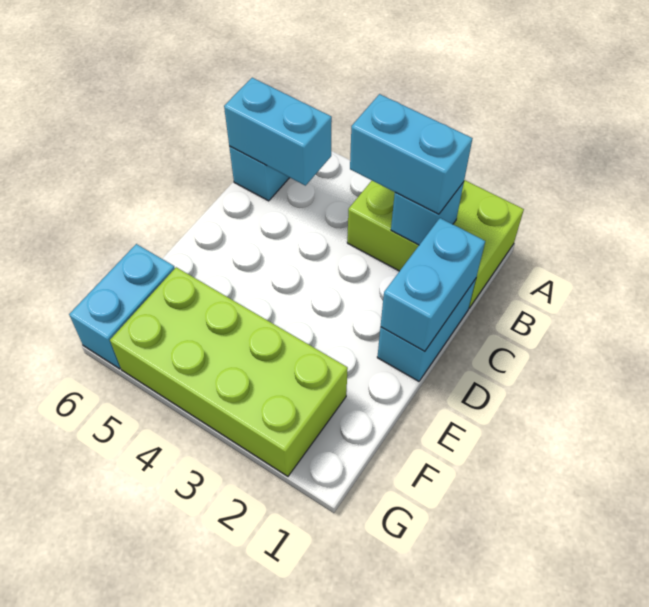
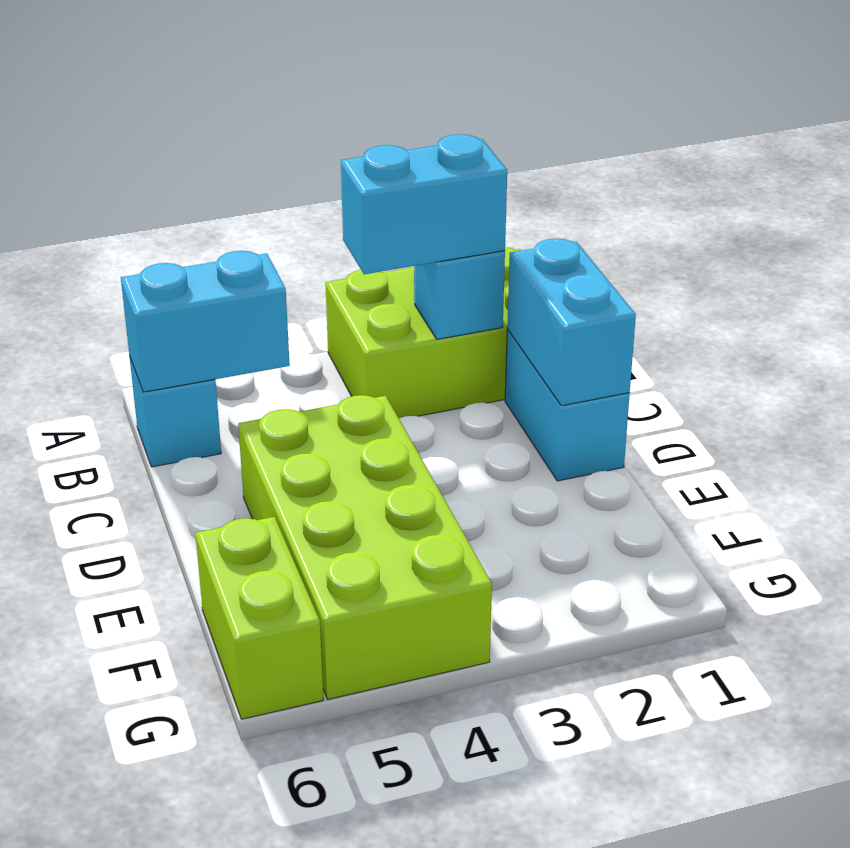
lime brick F2:G5 level 1 -> lime brick D4:G5 level 1
cyan brick F6:G6 level 1 -> lime brick F6:G6 level 1

